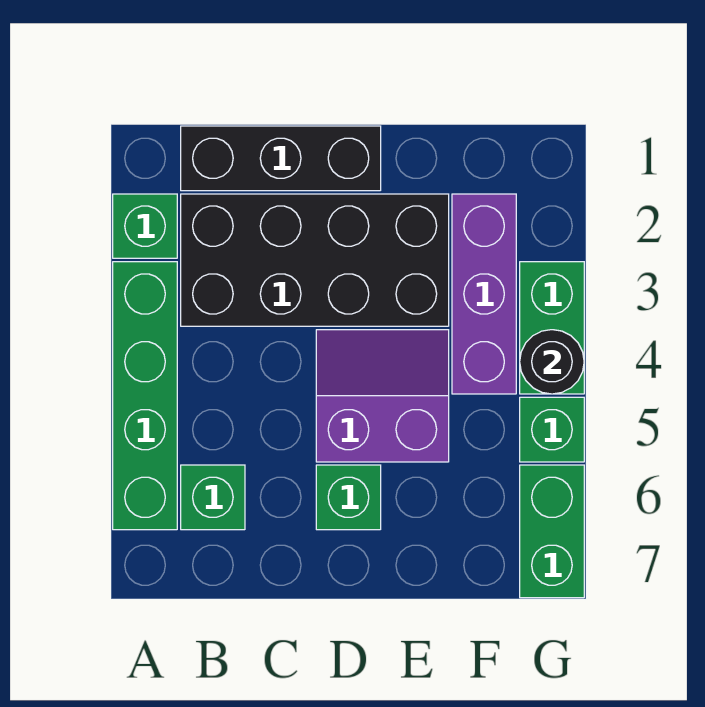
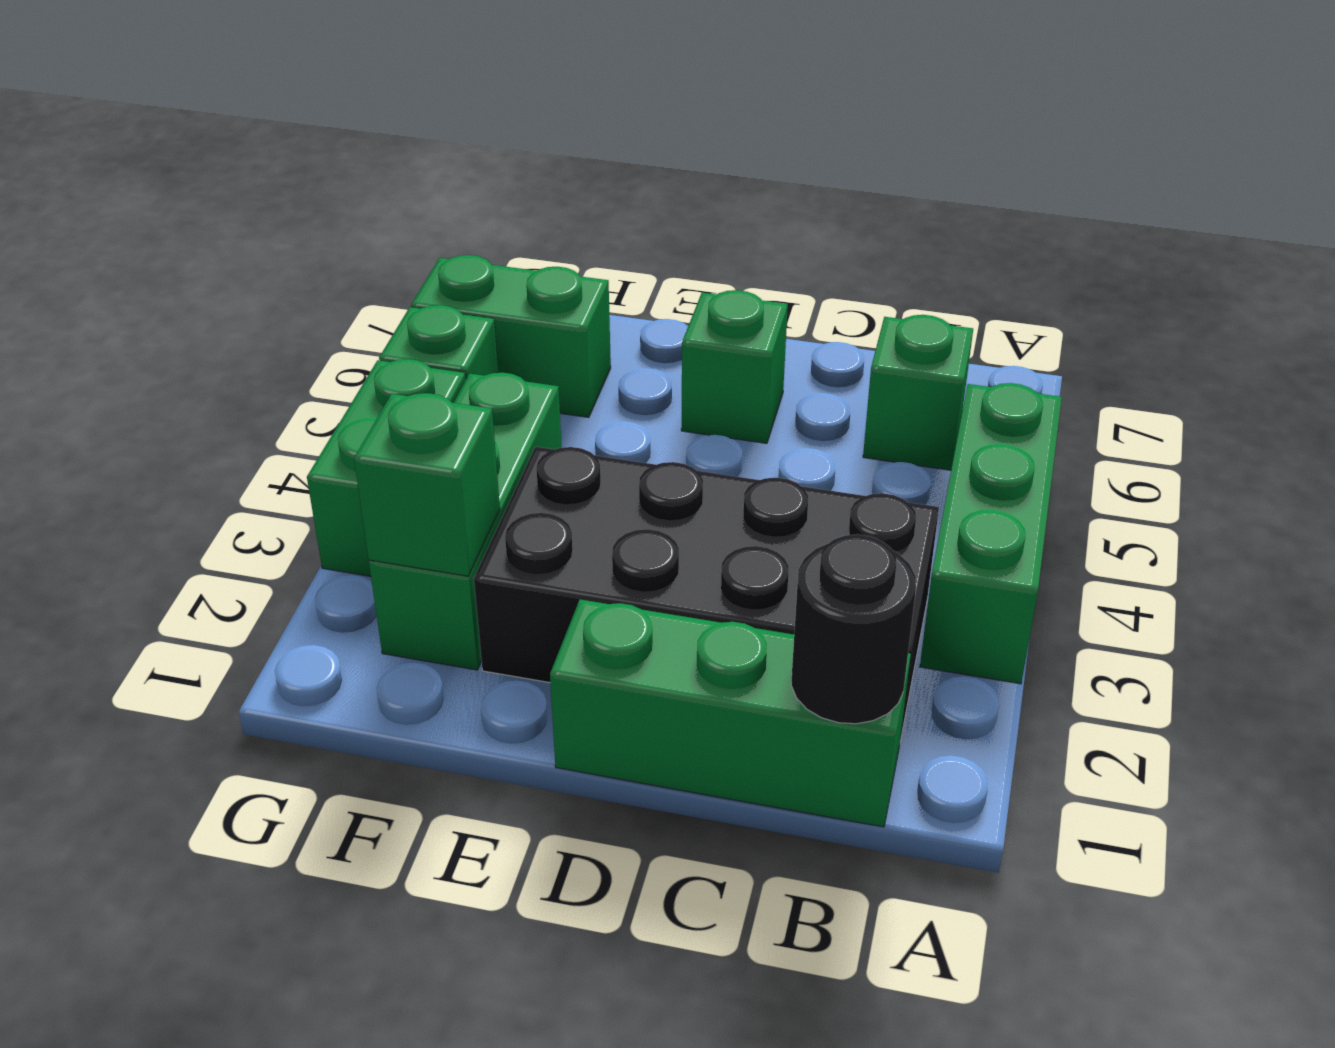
green brick A2 level 1 -> green brick F2 level 2
green brick A3:A6 level 1 -> green brick A3:A5 level 1
black brick B1:D1 level 1 -> green brick B1:D1 level 1
purple slope D4:E5 level 1 top 5 -> none
purple brick F2:F4 level 1 -> green brick F2:F4 level 1
black round brick G4 level 2 -> black round brick B1 level 2
green brick G6:G7 level 1 -> green brick F6:G6 level 1

